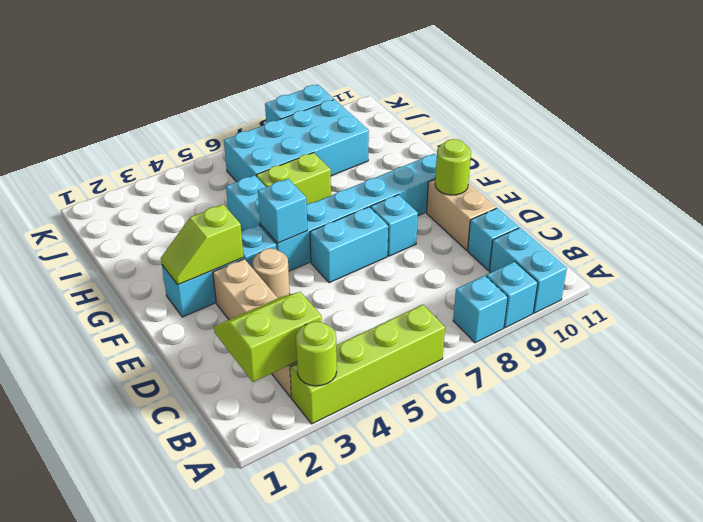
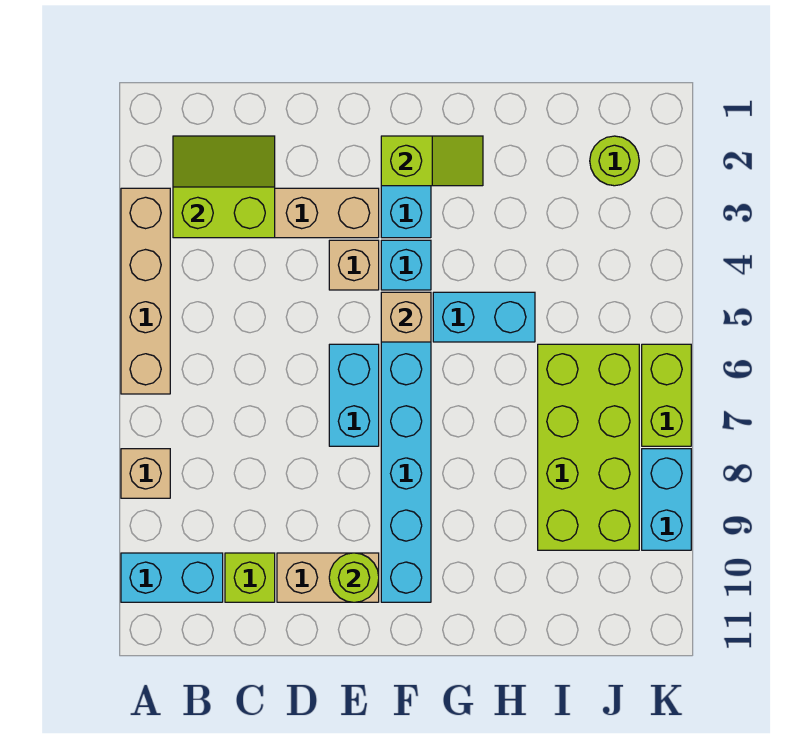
lime brick A3:A6 level 1 -> tan brick A3:A6 level 1
lime round brick A3 level 2 -> lime round brick J2 level 1
cyan brick A8 level 1 -> tan brick A8 level 1
cyan brick A9 level 1 -> none
lime slope B2:C3 level 2 top B -> lime slope B2:C3 level 2 top 3
cyan brick C10 level 1 -> lime brick C10 level 1
tan round brick E4 level 1 -> tan brick E4 level 1
cyan brick E8 level 1 -> none
lime slope F2:F3 level 2 top 3 -> lime slope F2:G2 level 2 top F
cyan brick F5 level 2 -> tan brick F5 level 2
lime brick H6:H7 level 1 -> lime brick K6:K7 level 1
cyan brick I6:J9 level 1 -> lime brick I6:J9 level 1

